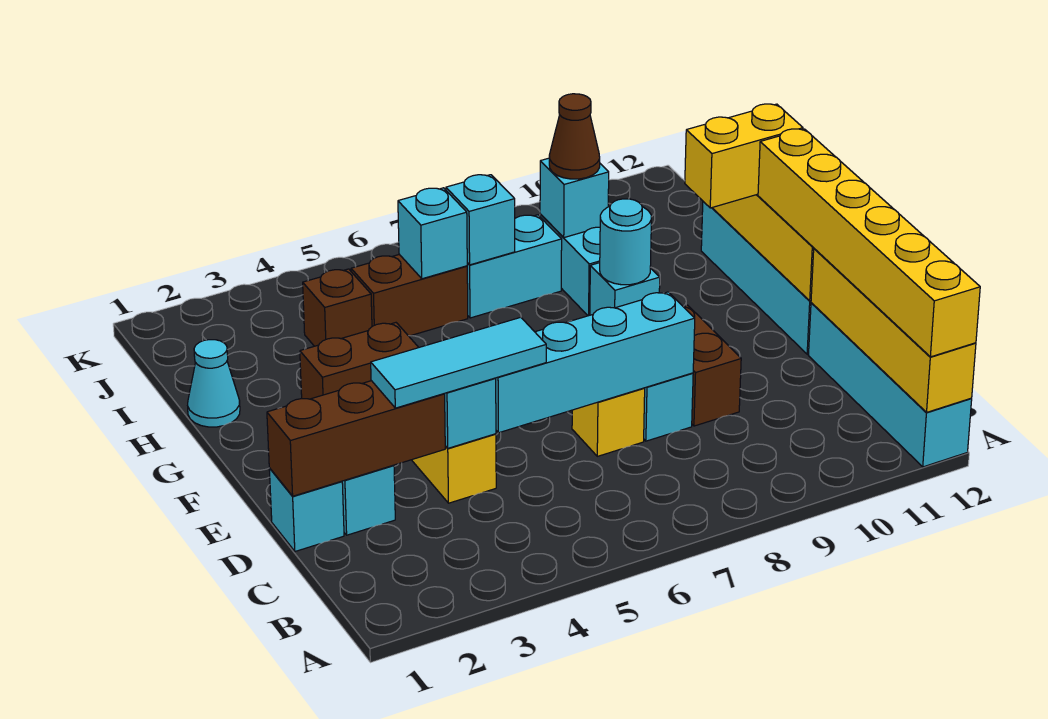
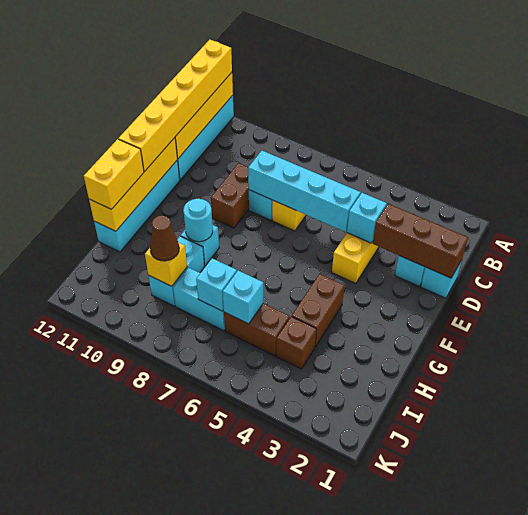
cyan tile D3:D5 level 3 -> none
brown brick G3:G4 level 1 -> brown brick G4:H4 level 1
yellow brick G11:G12 level 3 -> yellow brick G12:H12 level 3
cyan cone H1 level 1 -> none
cyan brick I9 level 2 -> yellow brick I9 level 2

